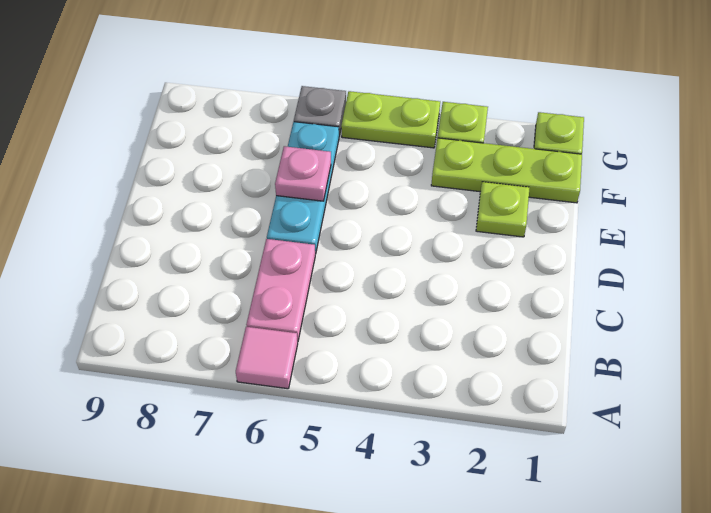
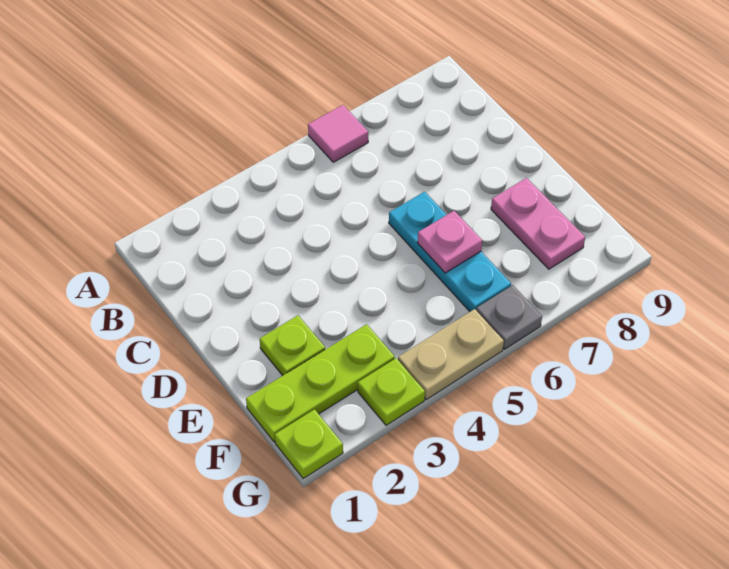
pink plate B6:C6 level 1 -> pink plate E8:F8 level 1
lime plate G4:G5 level 1 -> tan plate G4:G5 level 1

